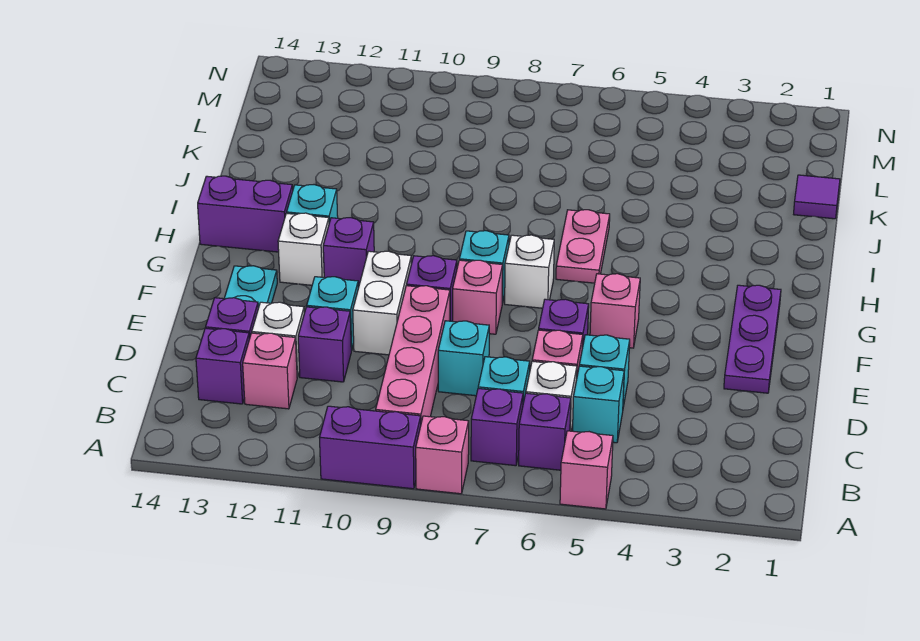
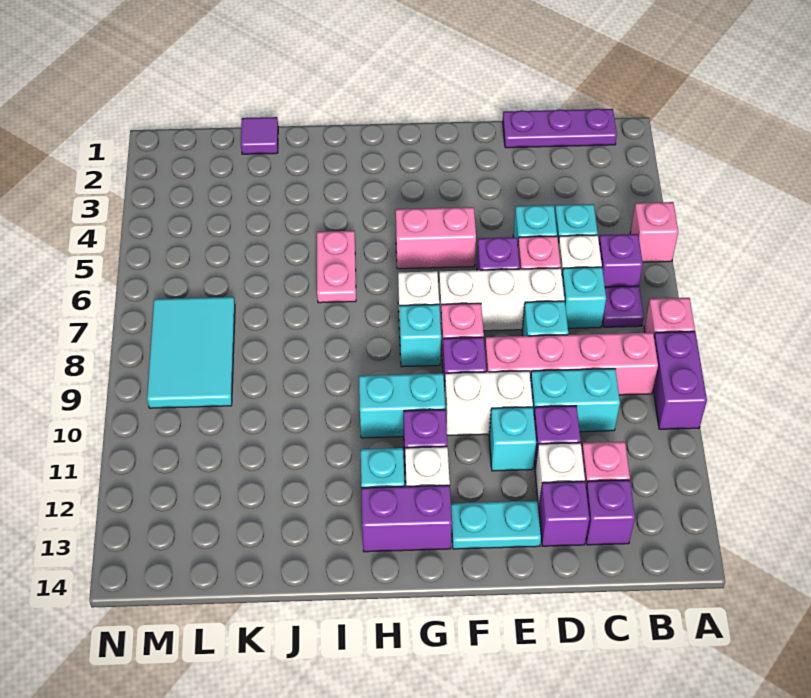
purple brick B7 level 1 -> purple plate B7 level 1
none -> cyan brick C10:D10 level 1
none -> white brick D7:F7 level 1
purple plate E2:G2 level 1 -> purple plate B1:D1 level 1
pink brick F5 level 1 -> pink brick F5:G5 level 1
none -> cyan brick G10:H10 level 1
pink plate H6:I6 level 1 -> pink plate I5:I6 level 1
purple brick H13:H14 level 1 -> purple brick G13:H13 level 1
none -> cyan tile L7:M9 level 1

